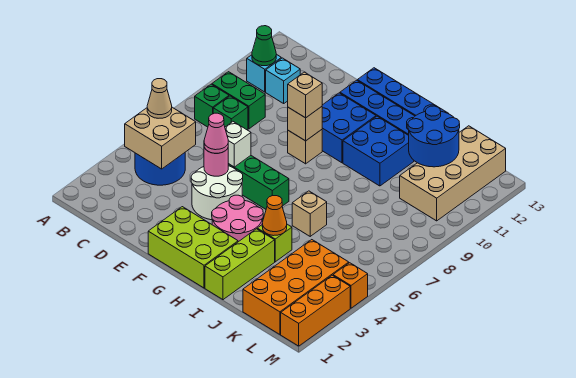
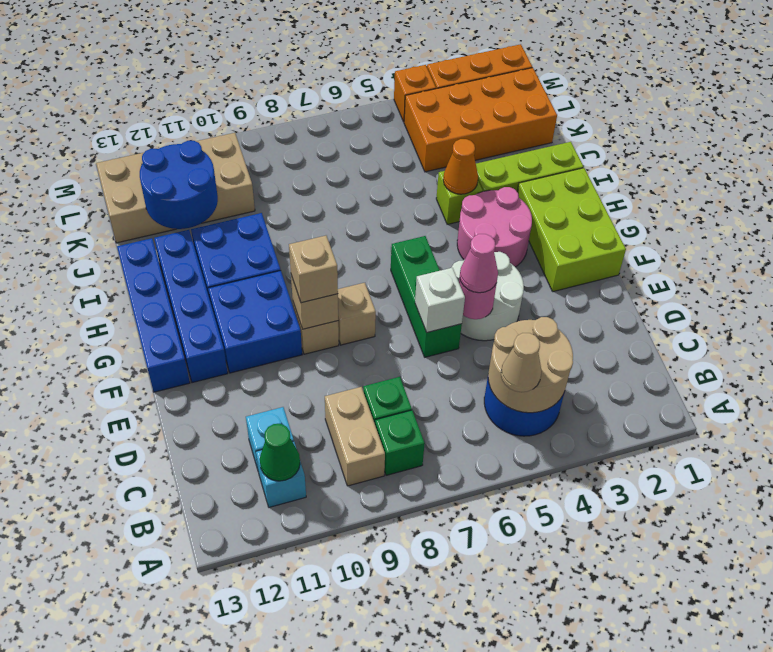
tan brick B4:C5 level 2 -> tan round brick B4:C5 level 2
green brick B9:C9 level 1 -> tan brick B9:C9 level 1
tan brick I6 level 1 -> tan brick F8 level 1

